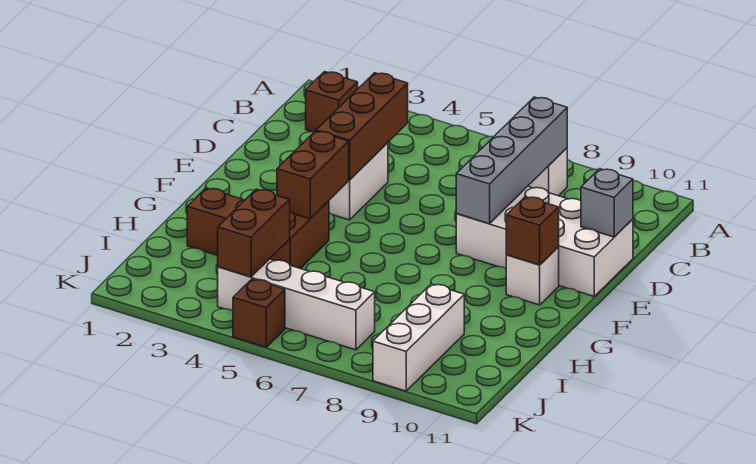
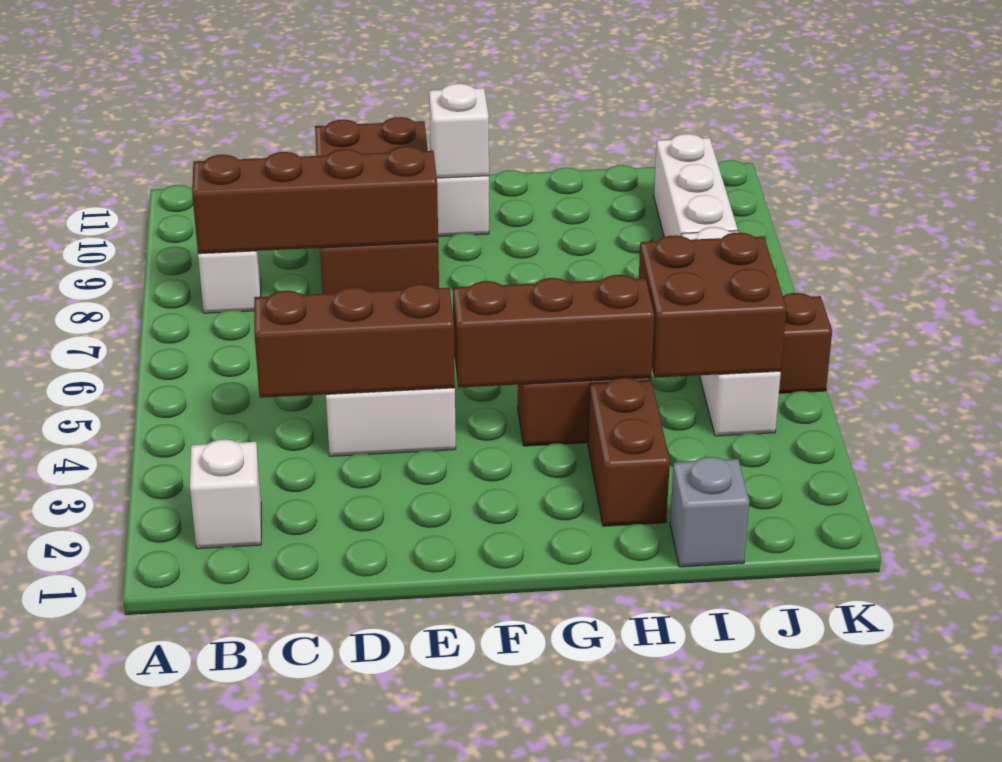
brown brick B2 level 1 -> white brick B2 level 1
grey brick B8:E8 level 2 -> brown brick B8:E8 level 2
white brick D8:E11 level 1 -> brown brick D8:E11 level 1
grey brick D11 level 2 -> grey brick I1 level 1
brown brick F4:G4 level 2 -> brown brick F4:H4 level 2
brown brick F10 level 2 -> white brick F10 level 2
brown brick I4:J4 level 2 -> brown brick I4:J5 level 2
white brick I9:K9 level 1 -> white brick J8:J10 level 1

